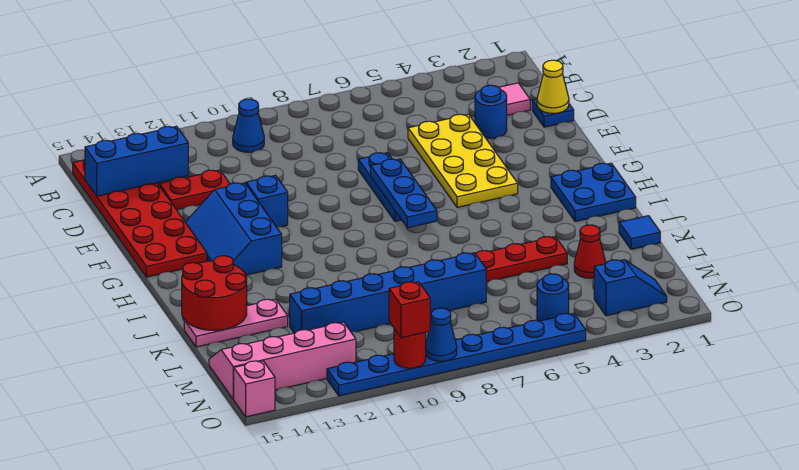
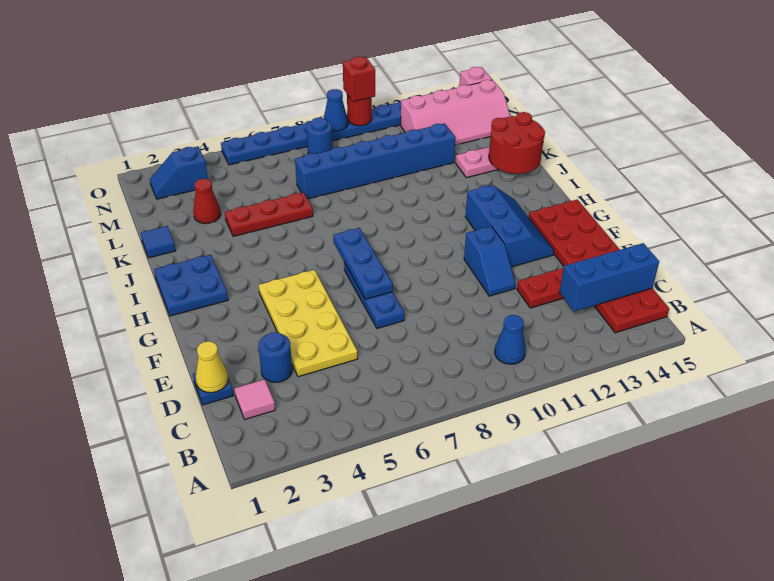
blue round brick N5 level 1 -> blue round brick N8 level 1

